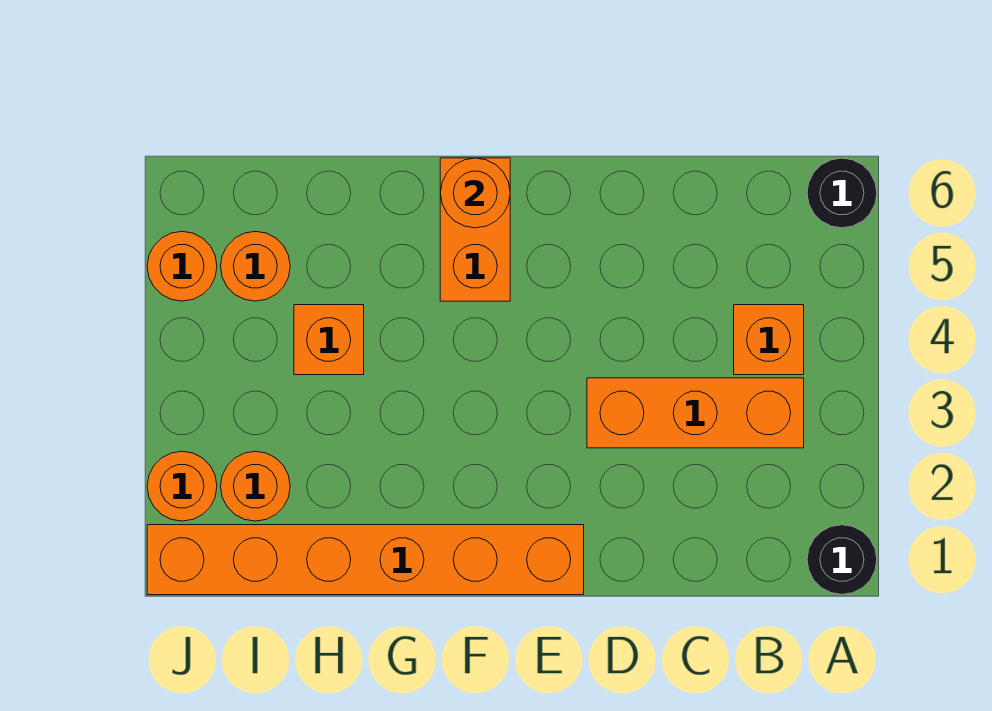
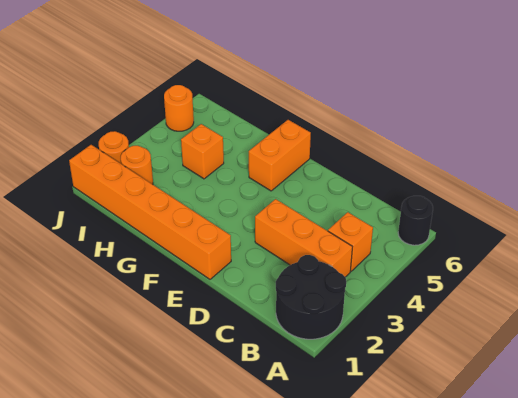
black round brick A1 level 1 -> black round brick A1:B2 level 1
orange round brick F6 level 2 -> none
orange round brick I5 level 1 -> none

